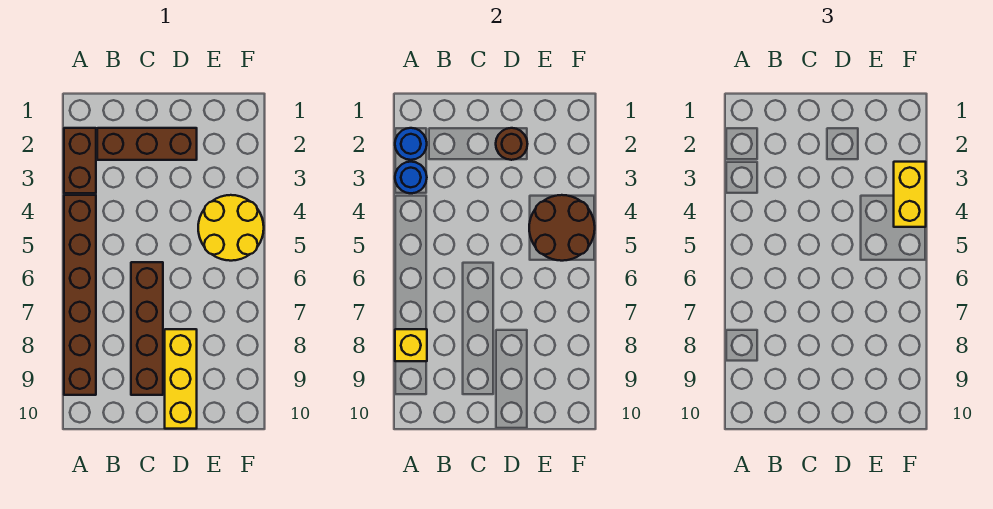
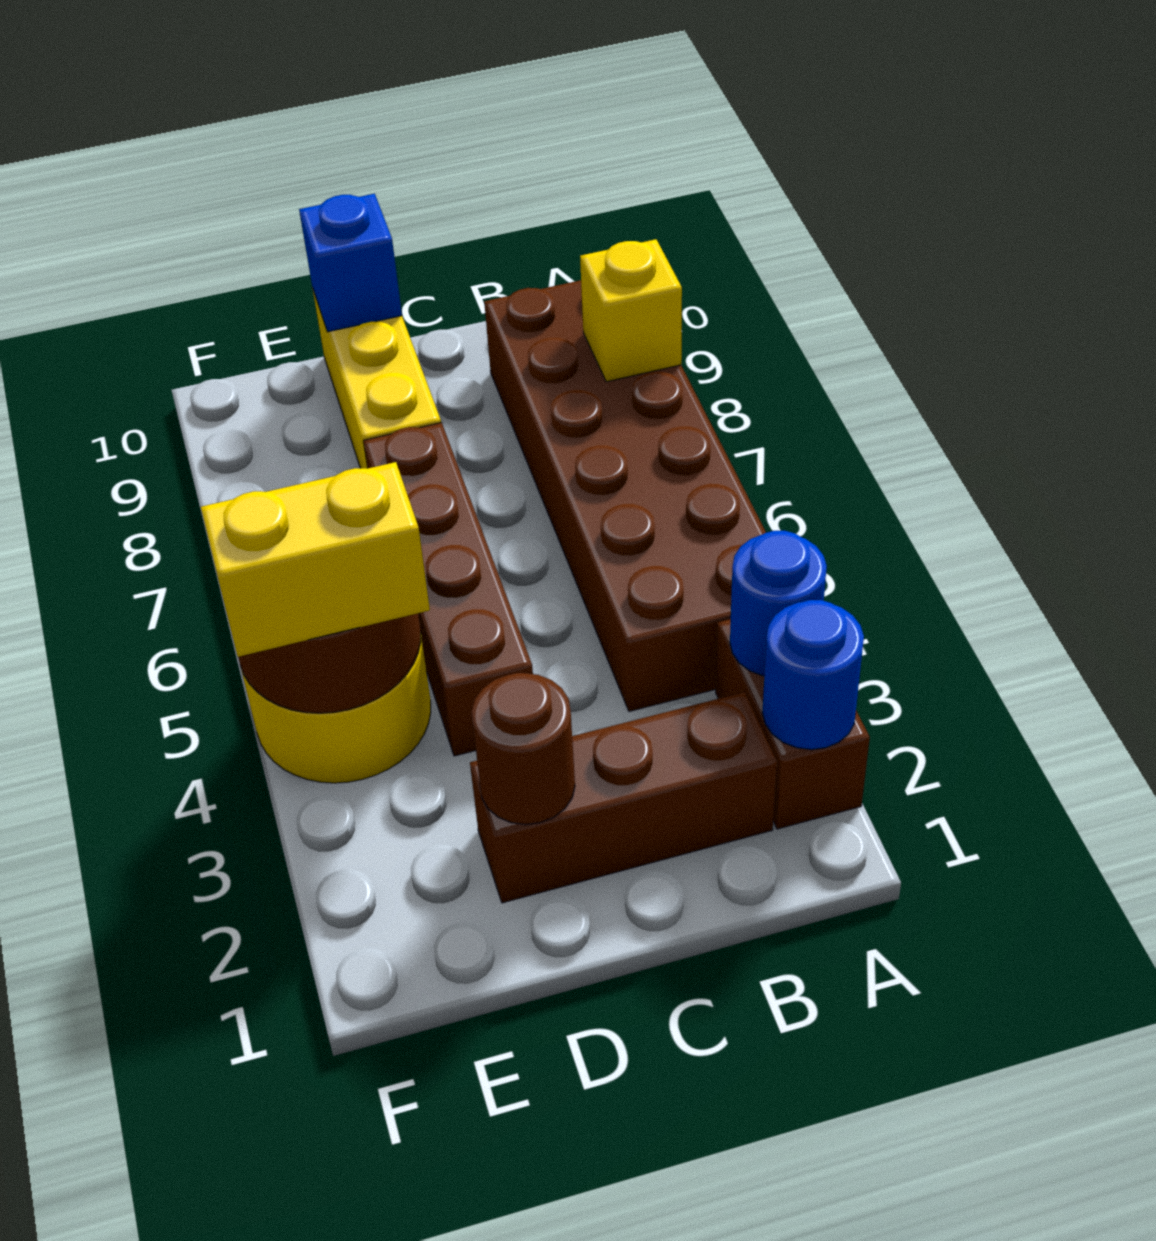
brown brick A4:A9 level 1 -> brown brick A4:B9 level 1
brown brick C6:C9 level 1 -> brown brick D4:D7 level 1
none -> blue brick D10 level 2
yellow brick F3:F4 level 3 -> yellow brick E4:F4 level 3

